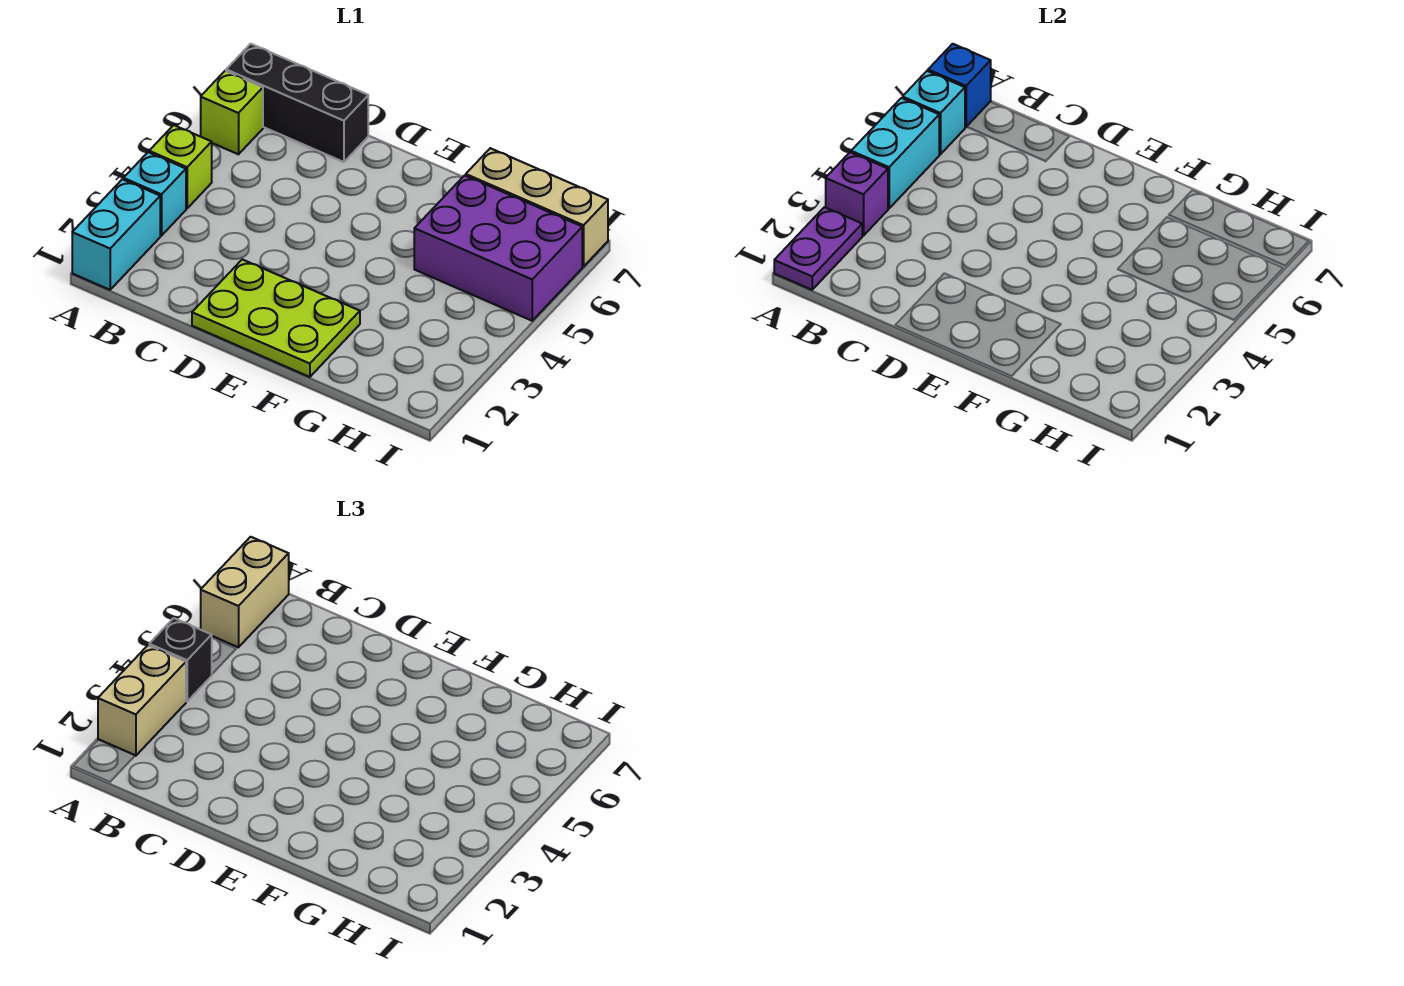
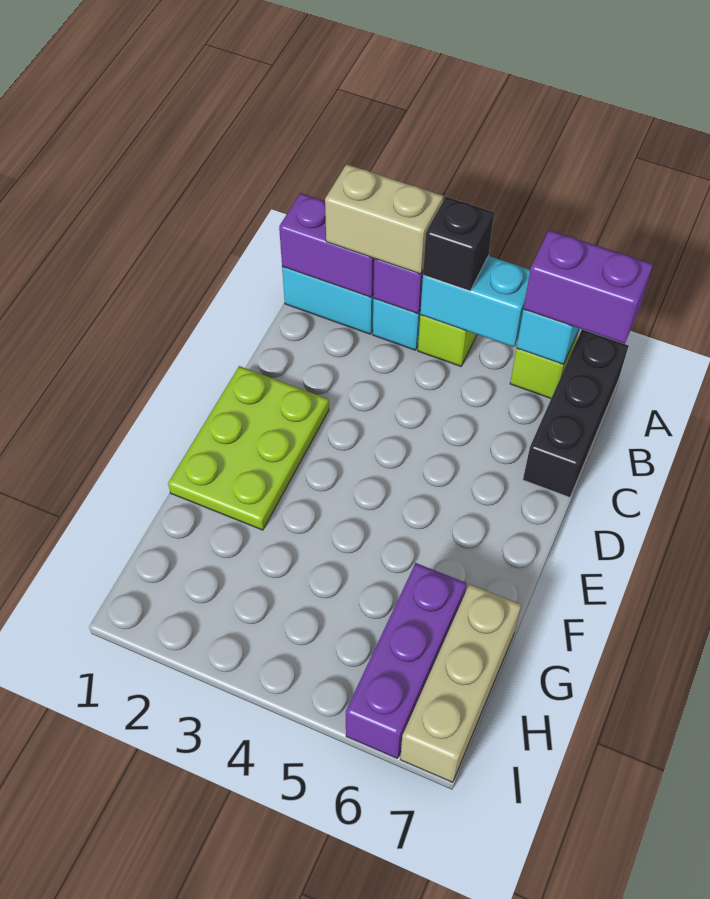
purple plate A1:A2 level 2 -> purple brick A1:A2 level 2
tan brick A6:A7 level 3 -> purple brick A6:A7 level 3
blue brick A7 level 2 -> none
purple brick G5:I6 level 1 -> purple brick G6:I6 level 1

